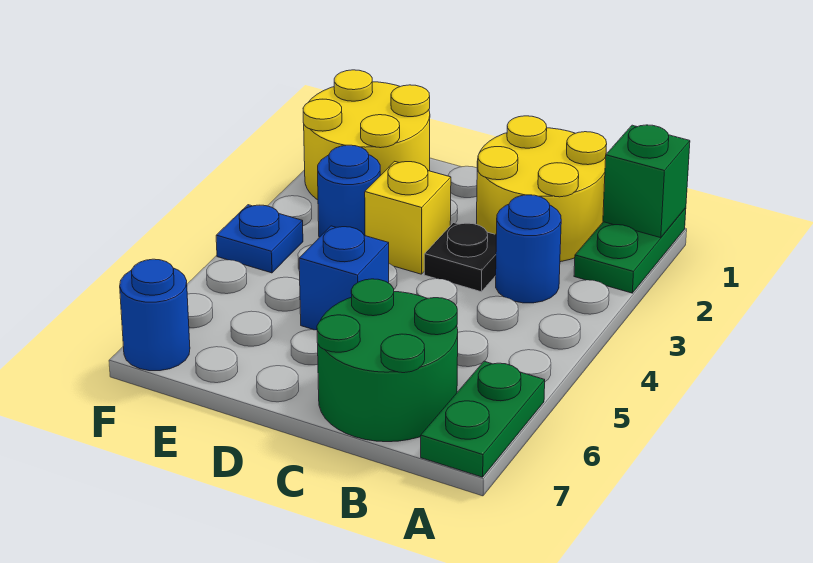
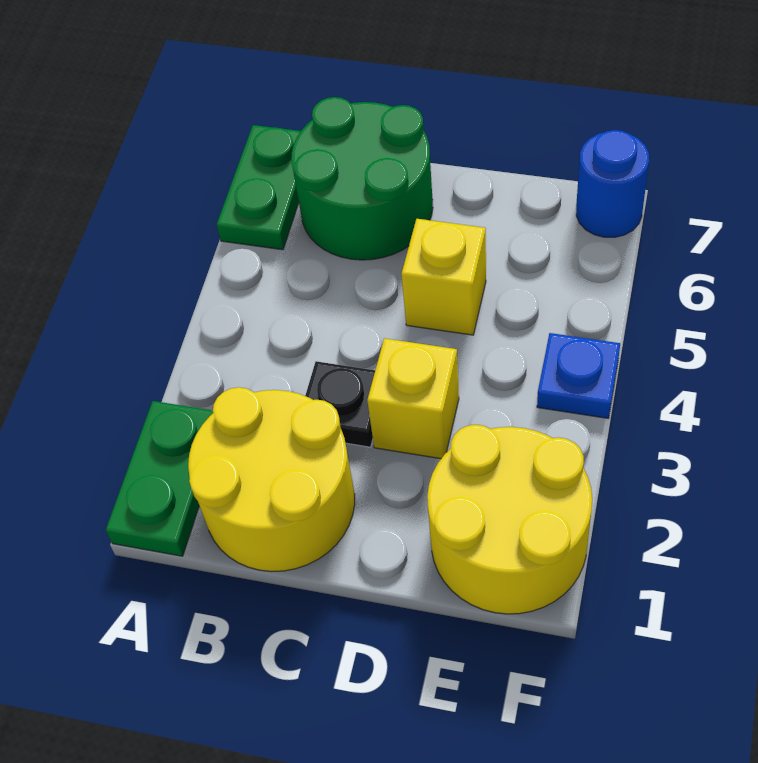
green brick A1 level 2 -> none
blue round brick B3 level 1 -> none
blue brick D5 level 1 -> yellow brick D5 level 1
blue round brick E3 level 1 -> none

